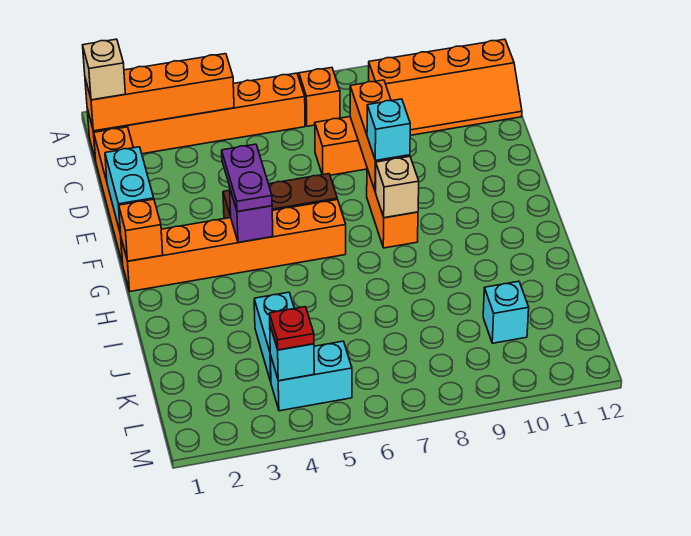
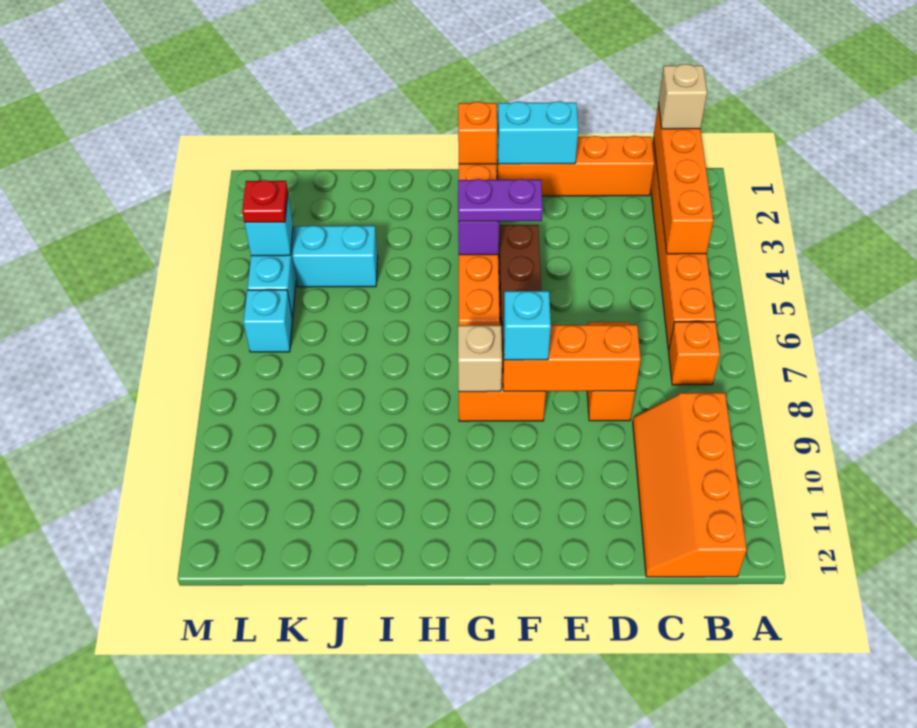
cyan brick K10 level 1 -> cyan brick L6 level 1

